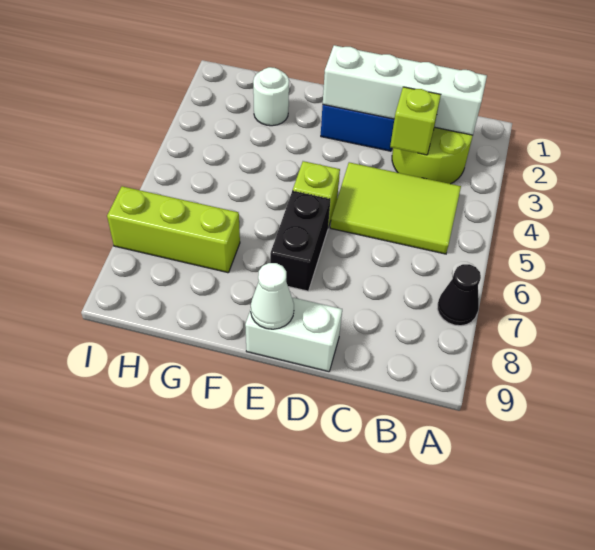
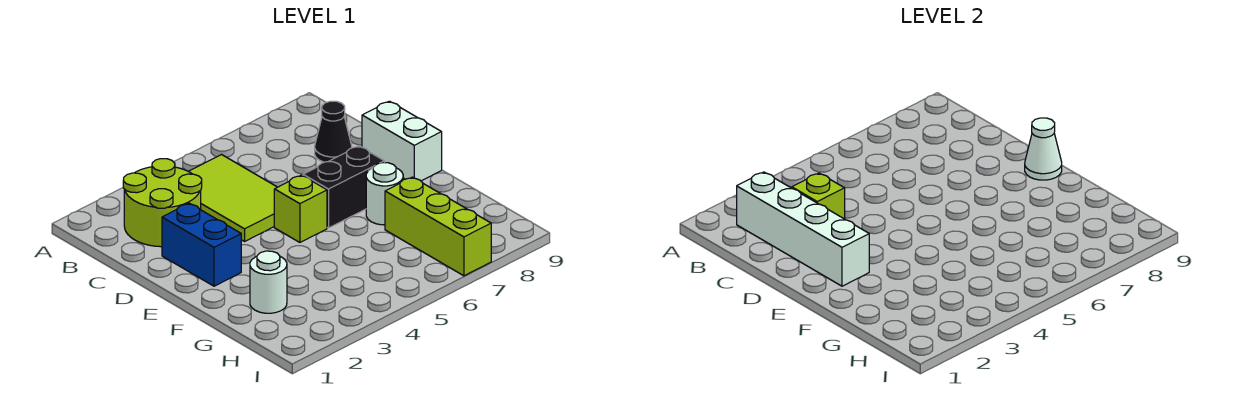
black cone A7 level 1 -> black cone C8 level 1
none -> white round brick F7 level 1

